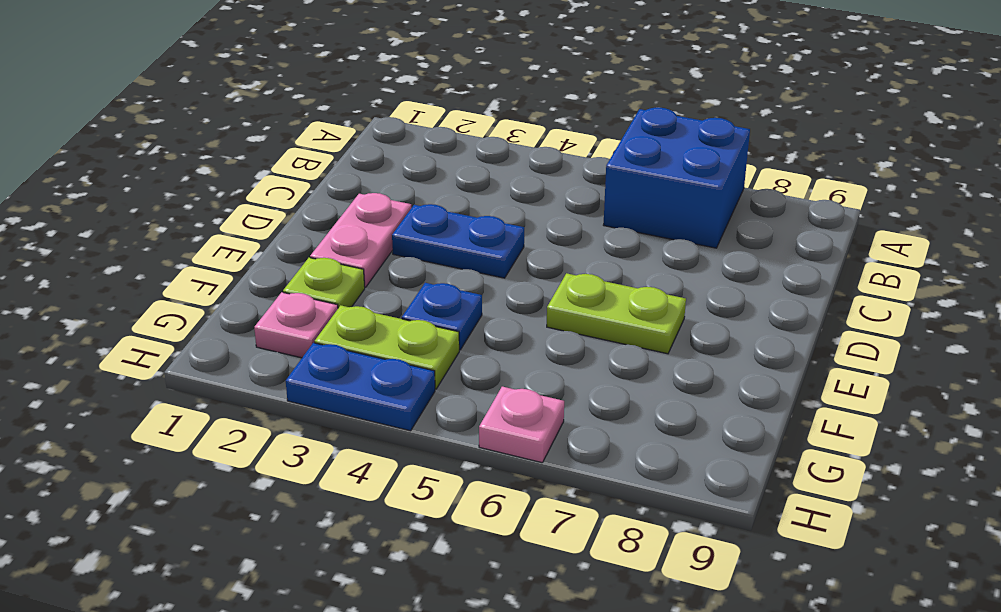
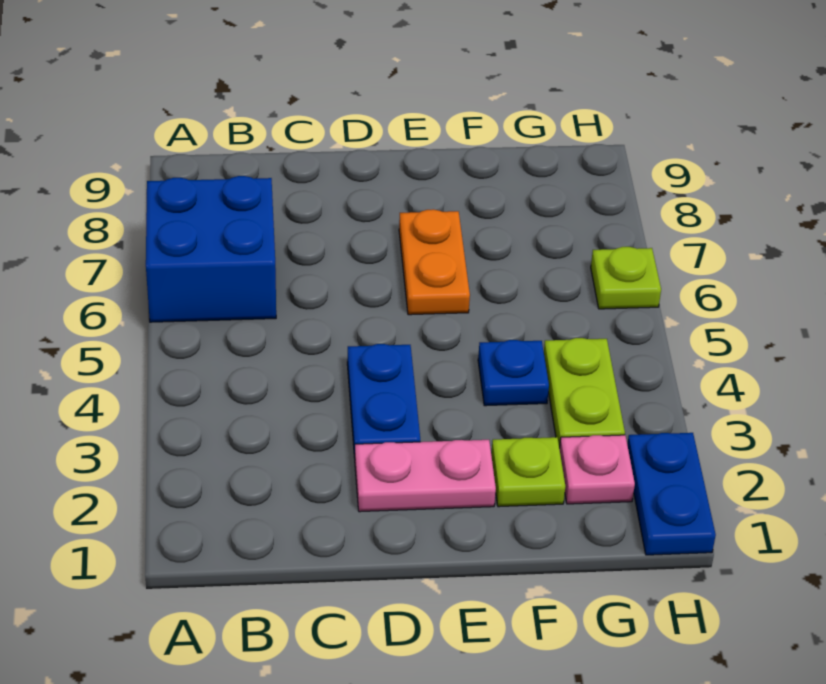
lime plate E6:E7 level 1 -> orange plate E6:E7 level 1
blue plate H3:H4 level 1 -> blue plate H1:H2 level 1
pink plate H6 level 1 -> lime plate H6 level 1

